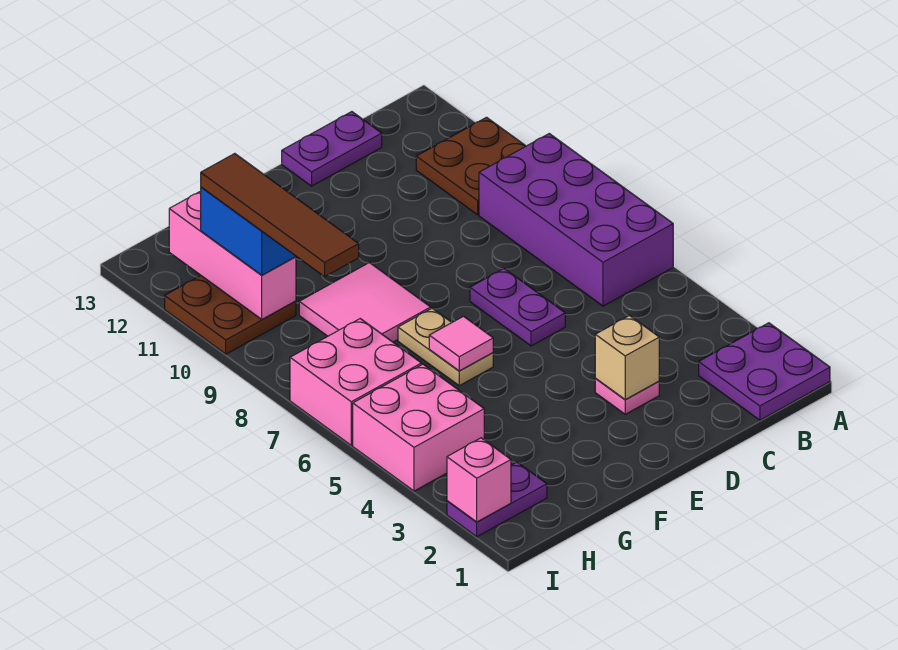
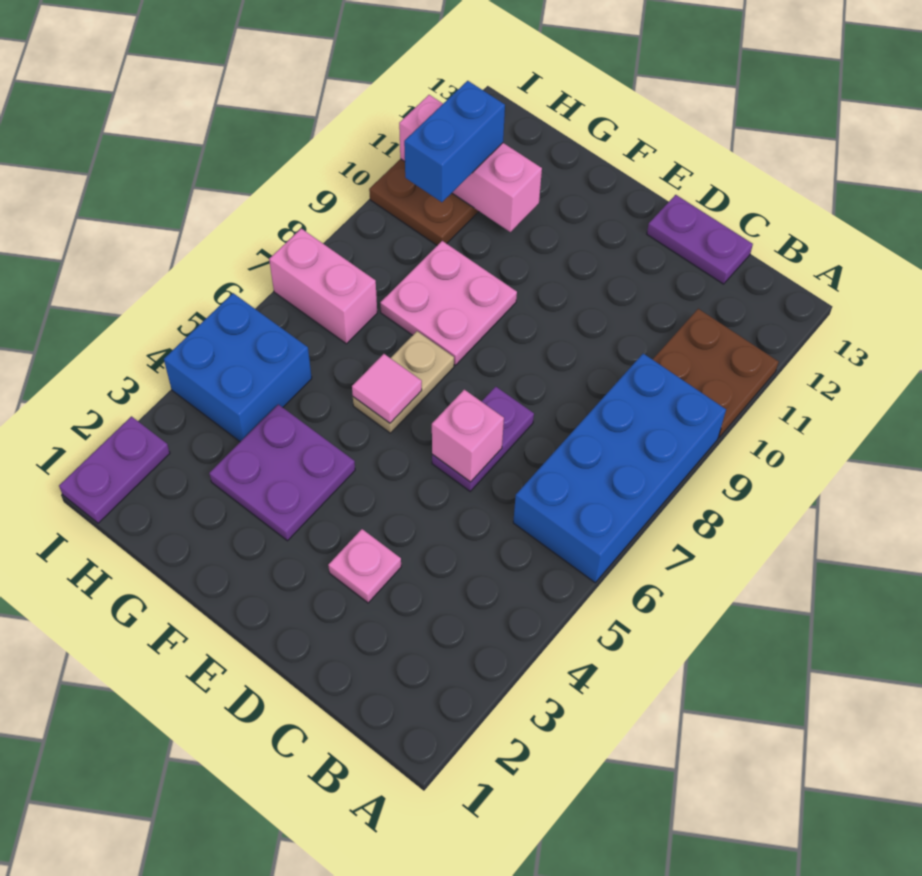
purple plate A1:B2 level 1 -> purple plate F3:G4 level 1
purple brick A6:B9 level 1 -> blue brick A6:B9 level 1
tan brick D3 level 2 -> none
pink tile F8:G9 level 1 -> pink plate F8:G9 level 1
purple plate H2:I2 level 1 -> purple plate I1:I2 level 1
pink brick H4:I5 level 1 -> blue brick H4:I5 level 1
pink brick H6:I7 level 1 -> pink brick H7:I7 level 1
brown tile H8:H11 level 4 -> none
pink brick H10:H12 level 2 -> pink brick G11:I11 level 2
pink brick I2 level 2 -> pink brick D6 level 2

